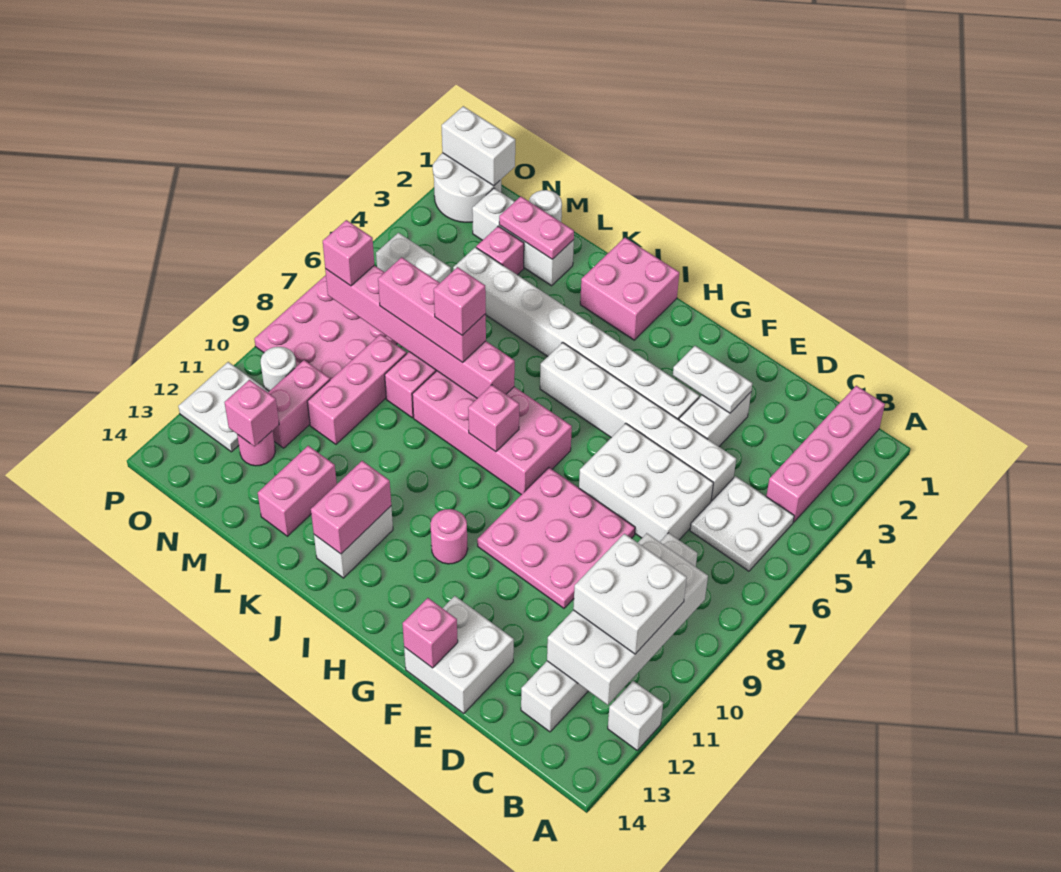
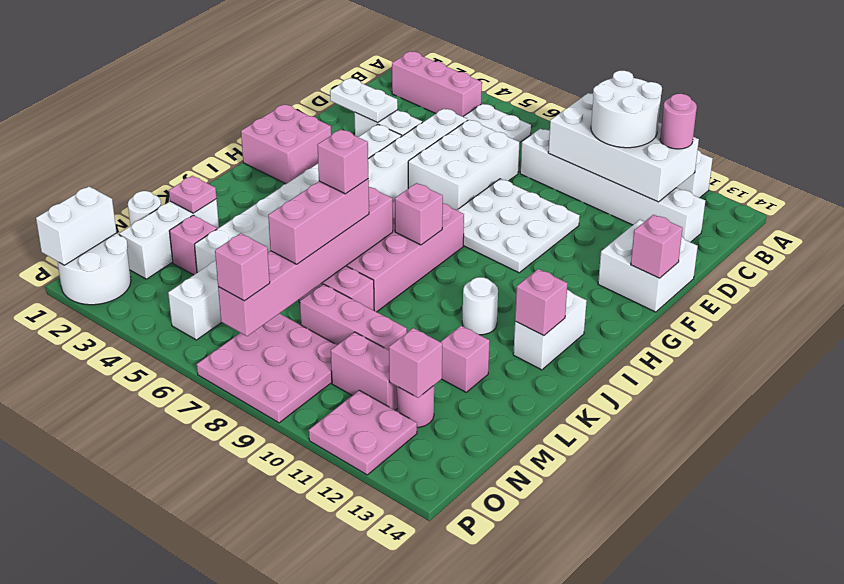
pink brick B1:B4 level 1 -> pink brick B2:B4 level 1
white brick B10:C11 level 3 -> white round brick B10:C11 level 3
white plate E3:F3 level 2 -> white plate E2:E3 level 2
pink plate E8:G10 level 1 -> white plate E8:G10 level 1
pink round brick H11 level 1 -> pink round brick B12 level 3
pink brick I1:J2 level 1 -> pink brick G1:H2 level 1
white brick J12:J13 level 1 -> white brick I13:J13 level 1
pink brick J12:J13 level 2 -> pink brick J13 level 2
pink plate L2:M2 level 2 -> pink plate L2 level 2
pink brick L12:L13 level 1 -> pink brick L12 level 1
white round brick O10 level 1 -> white round brick J11 level 1
white plate O11:P12 level 1 -> pink plate O11:P12 level 1

